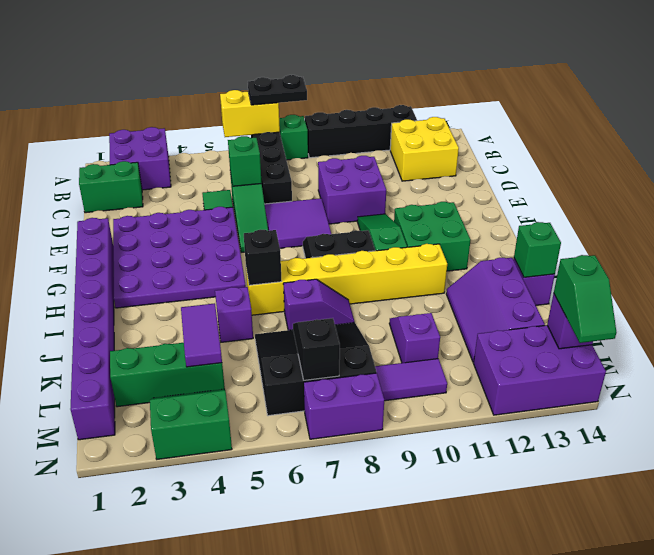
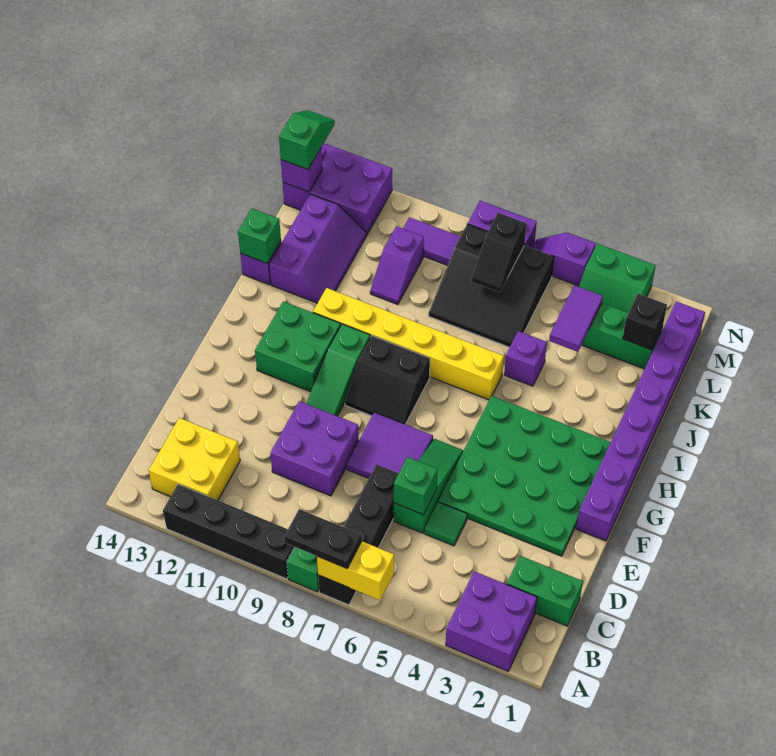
purple plate E2:H5 level 1 -> green plate E2:H5 level 1
black brick I6 level 2 -> black brick L2 level 2
purple slope J7:J8 level 1 top 7 -> purple slope N5:N6 level 1 top 5

